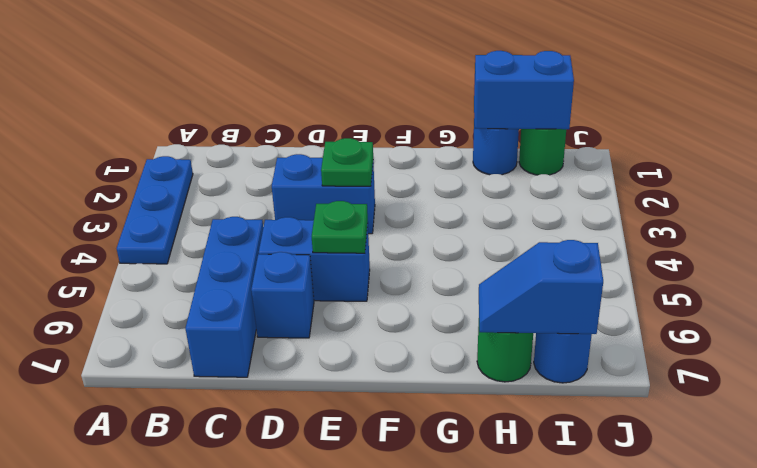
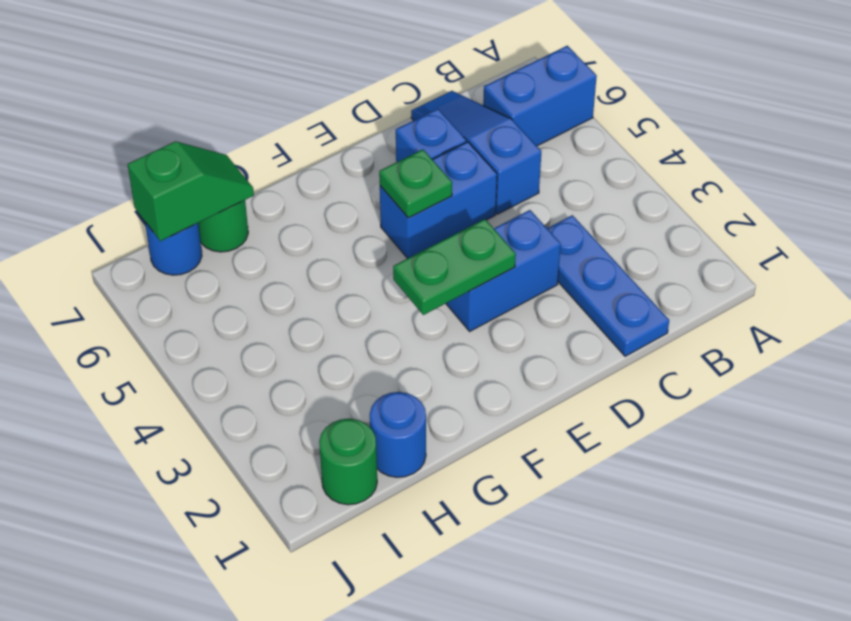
blue plate A2:A4 level 1 -> blue plate C1:C3 level 1
blue brick C5:C7 level 1 -> blue slope C5:C7 level 1 top 5
green plate E3 level 2 -> green plate E3:F3 level 2
blue brick H1:I1 level 2 -> blue brick A6:B6 level 1
blue slope H7:I7 level 2 top I -> green slope H7:I7 level 2 top I

